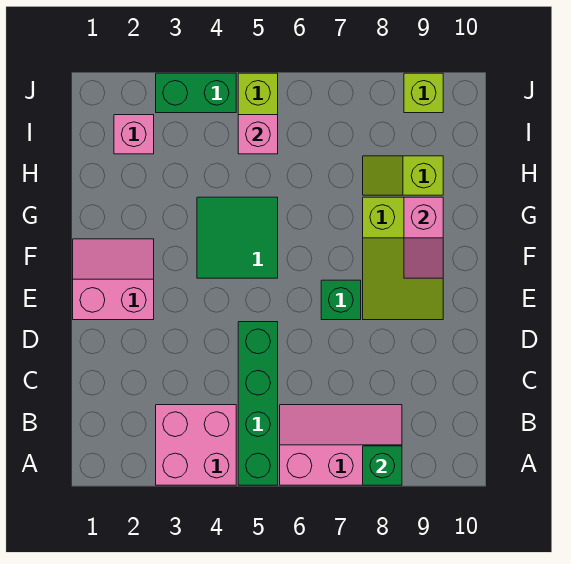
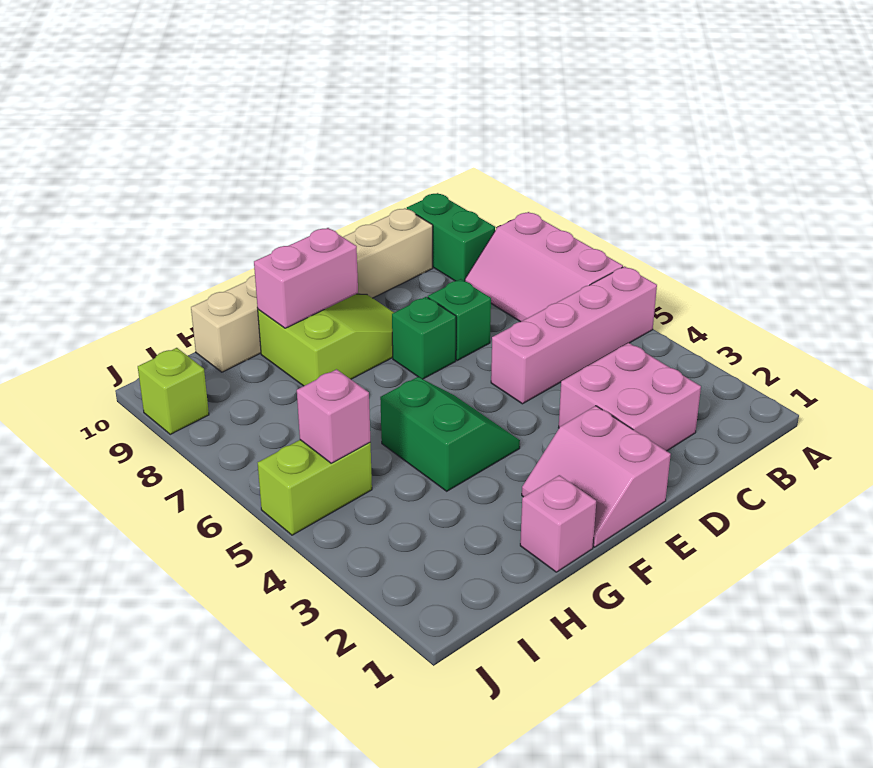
pink brick A3:B4 level 1 -> pink brick C2:D3 level 1
green brick A5:D5 level 1 -> pink brick A5:D5 level 1
green brick A8 level 2 -> green brick D7 level 1
none -> tan brick C10:H10 level 1
green tile F4:G5 level 1 -> green slope F4:G5 level 1 top G
pink slope F9:G9 level 2 top G -> pink brick F9:G9 level 2
lime slope H8:H9 level 1 top 9 -> none
pink brick I2 level 1 -> pink brick G1 level 1
green brick J3:J4 level 1 -> green brick B9:B10 level 1

